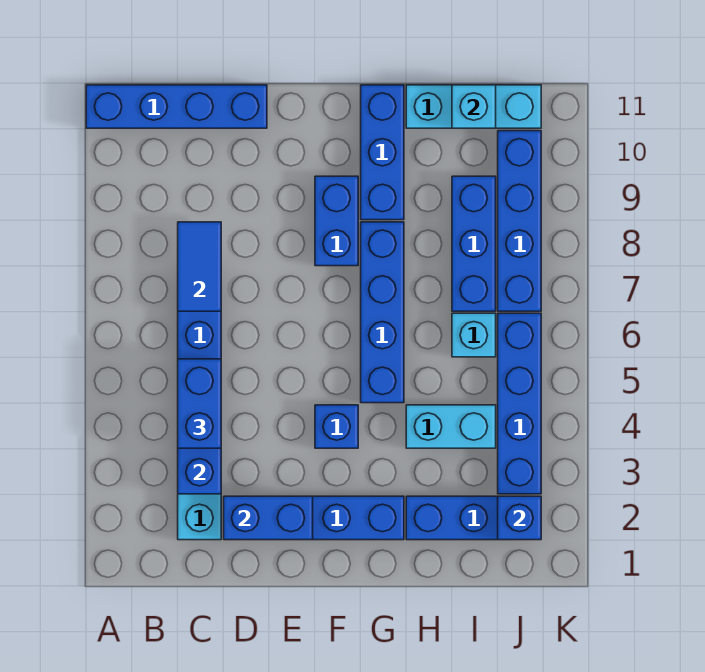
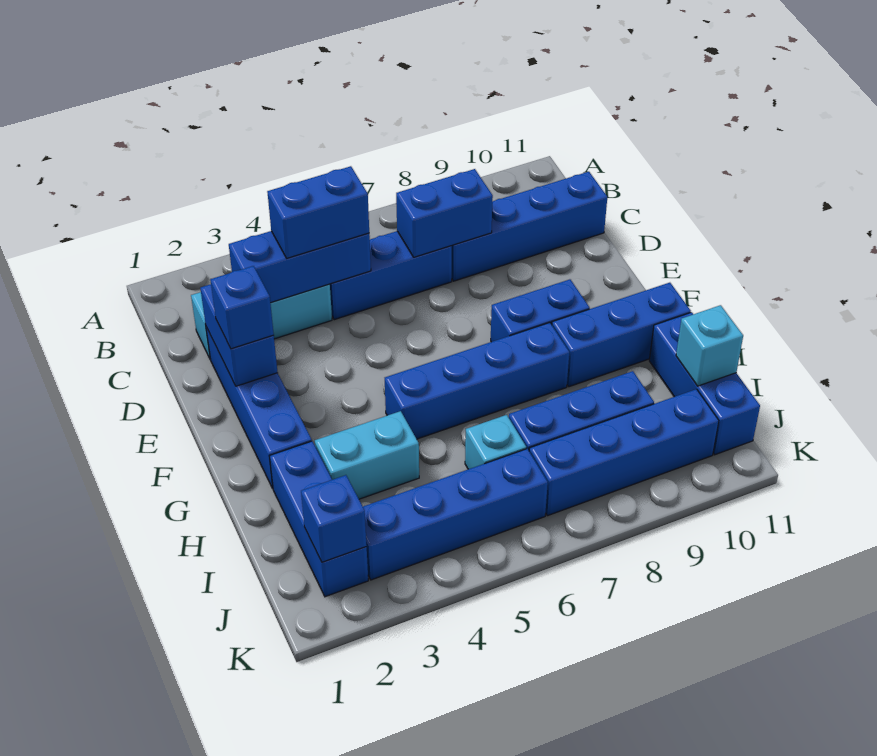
blue brick A11:D11 level 1 -> blue brick C8:C11 level 1
blue tile C7:C8 level 2 -> blue brick C7:C8 level 2
blue brick F4 level 1 -> blue brick E2 level 3
cyan brick H4:I4 level 1 -> cyan brick H3:H4 level 1
cyan brick H11:J11 level 1 -> blue brick H11:J11 level 1

